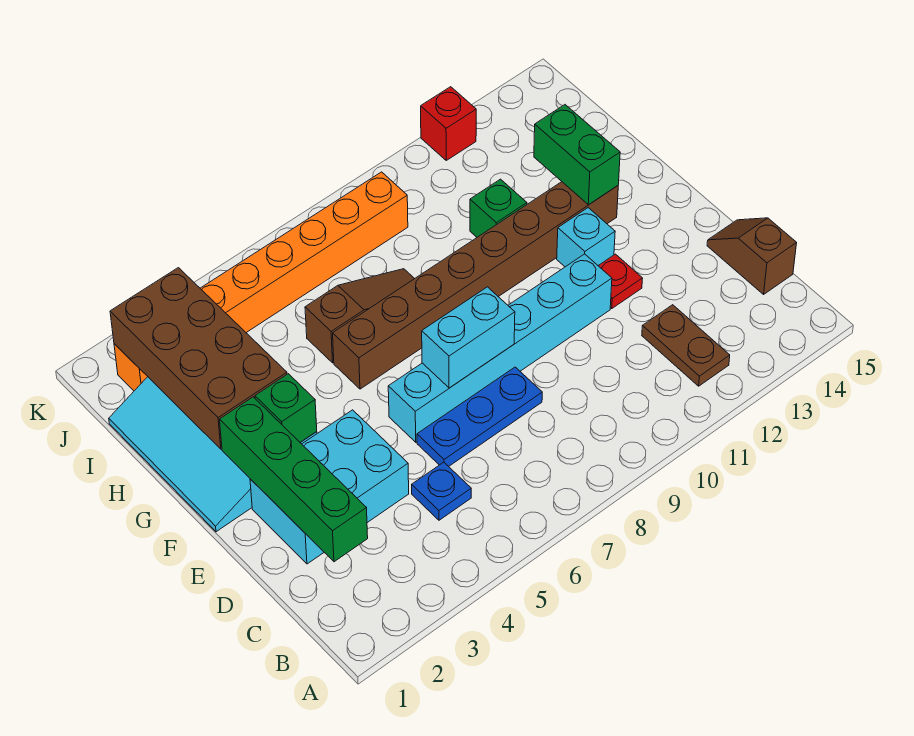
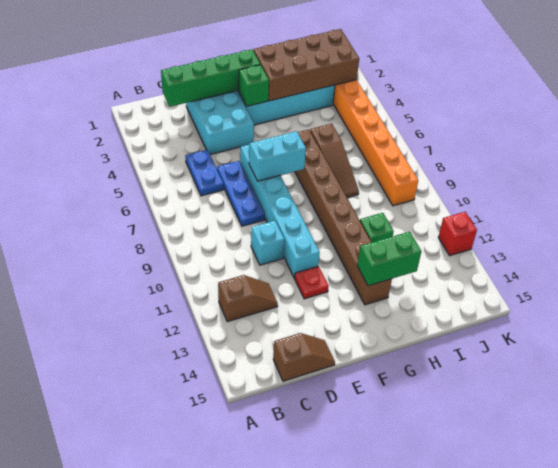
brown plate B12:C12 level 1 -> brown slope B12:C12 level 1 top B
blue plate C5 level 1 -> blue plate C5:C6 level 1
cyan brick E7:E8 level 2 -> cyan brick E7:F7 level 2
cyan brick F12 level 1 -> cyan brick D10 level 1

